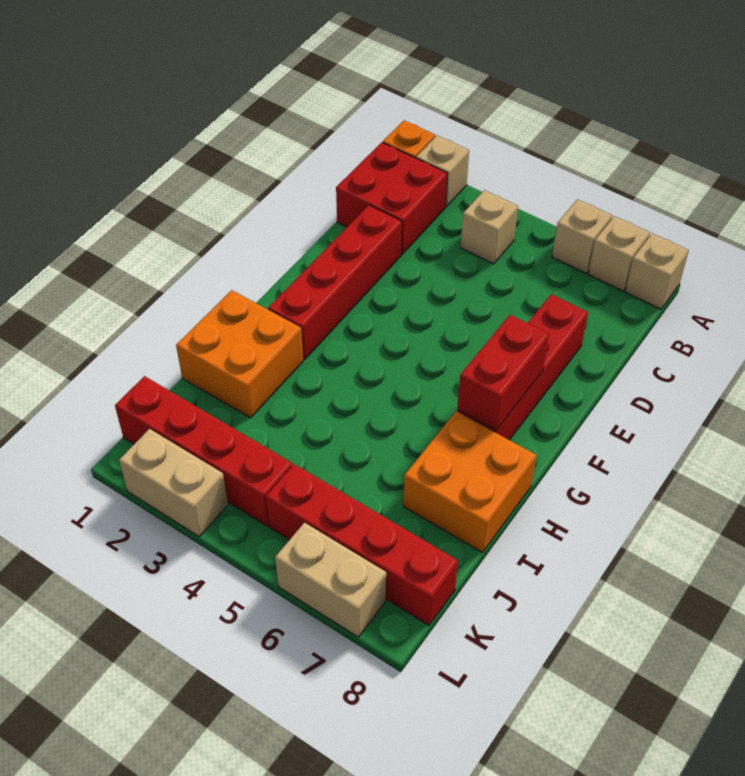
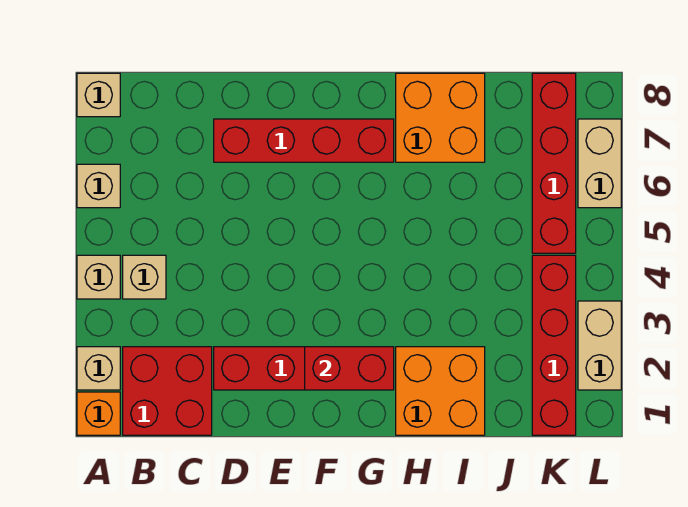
tan brick A7 level 1 -> tan brick A4 level 1
red brick F7:G7 level 2 -> red brick F2:G2 level 2

